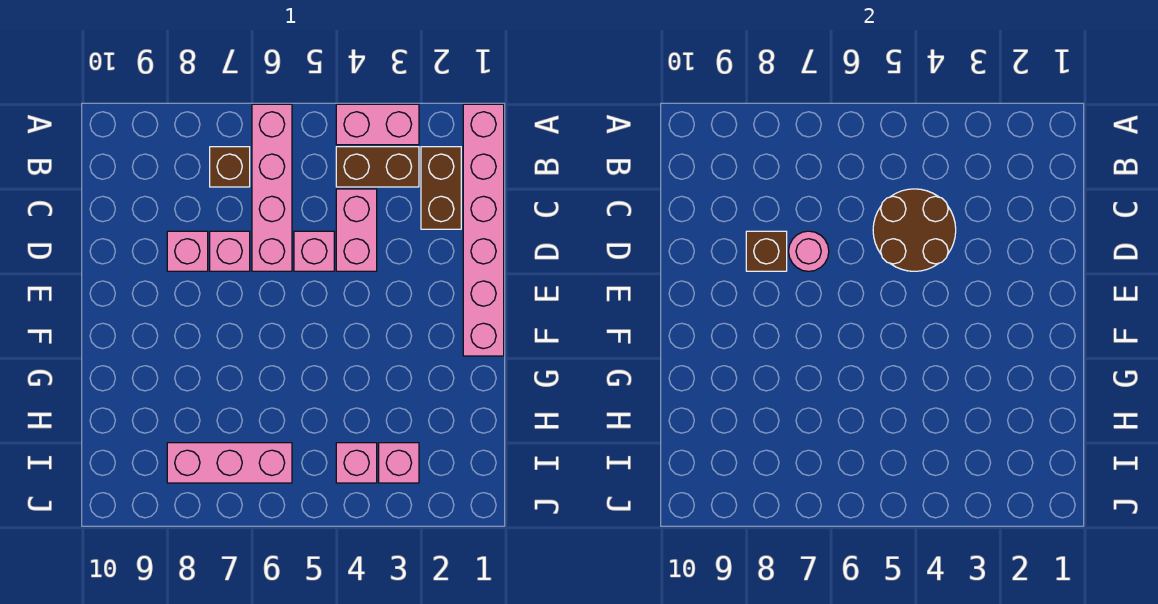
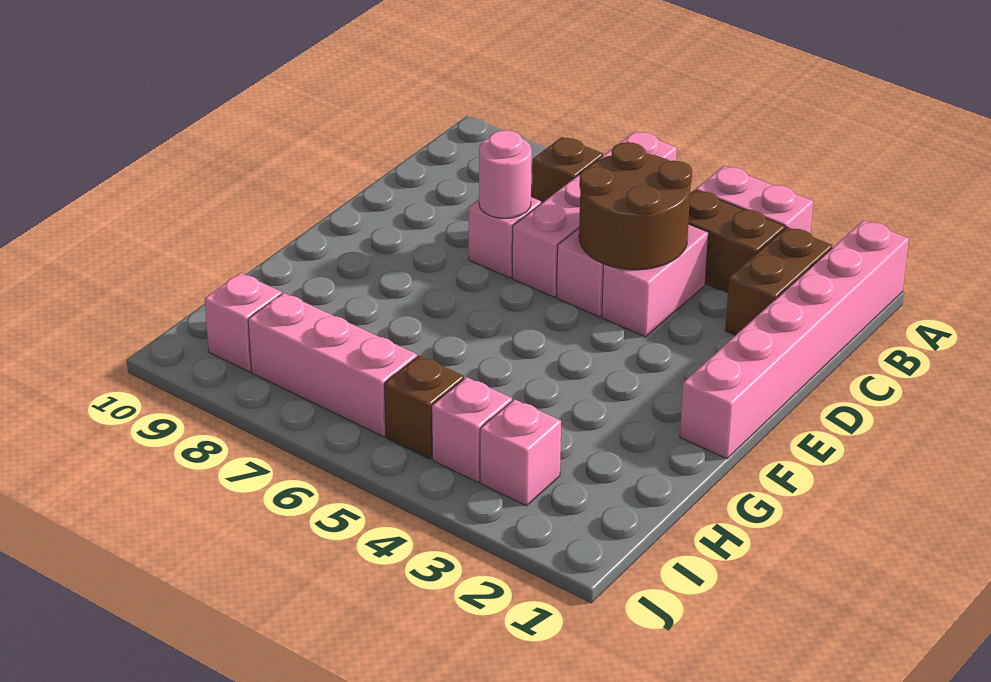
pink brick D8 level 1 -> pink brick I9 level 1
brown brick D8 level 2 -> brown brick I5 level 1

